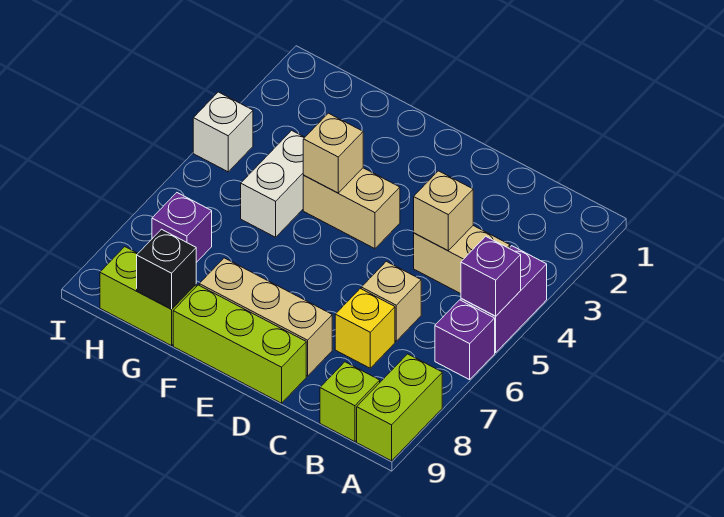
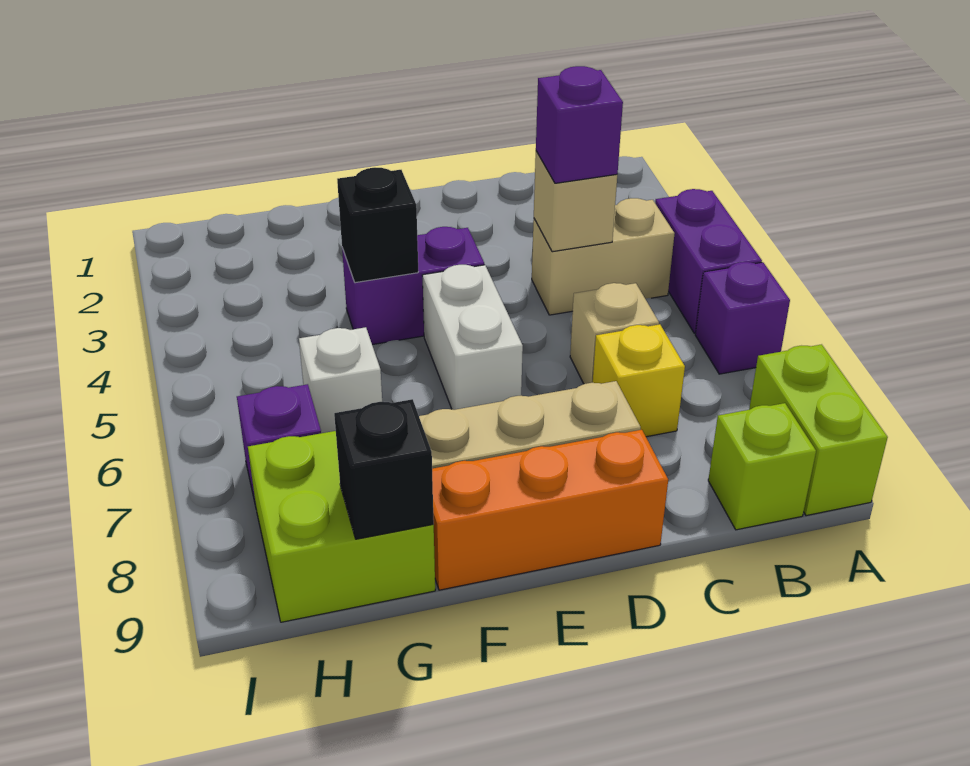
purple brick A5 level 2 -> purple brick C4 level 3
lime brick D9:F9 level 1 -> orange brick D9:F9 level 1
tan brick E4:F4 level 1 -> purple brick E4:F4 level 1
tan brick F4 level 2 -> black brick F4 level 2
white brick G4:G5 level 1 -> white brick E5:E6 level 1
lime brick G9:H9 level 1 -> lime brick G8:H9 level 1
white brick I4 level 1 -> white brick G6 level 1

